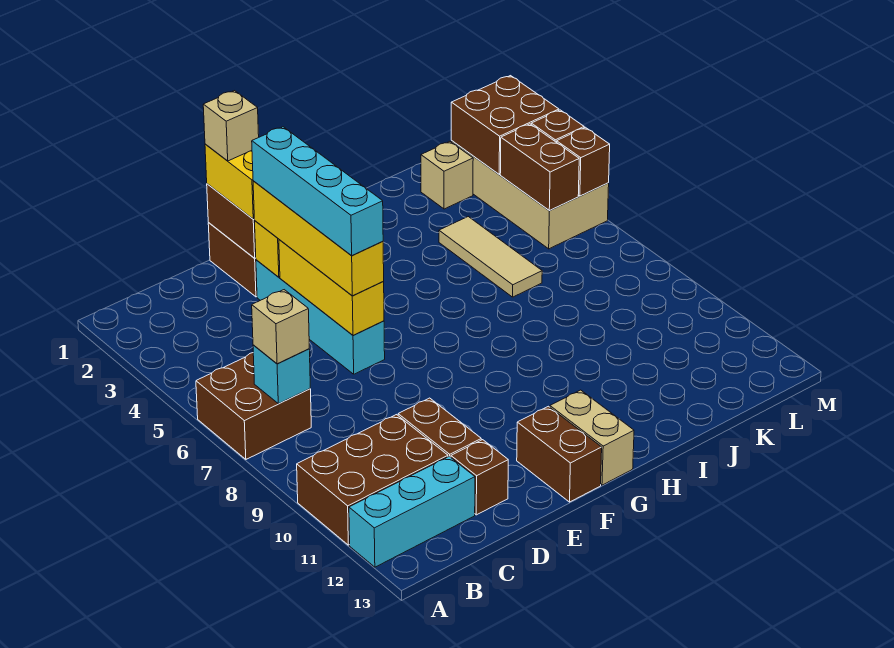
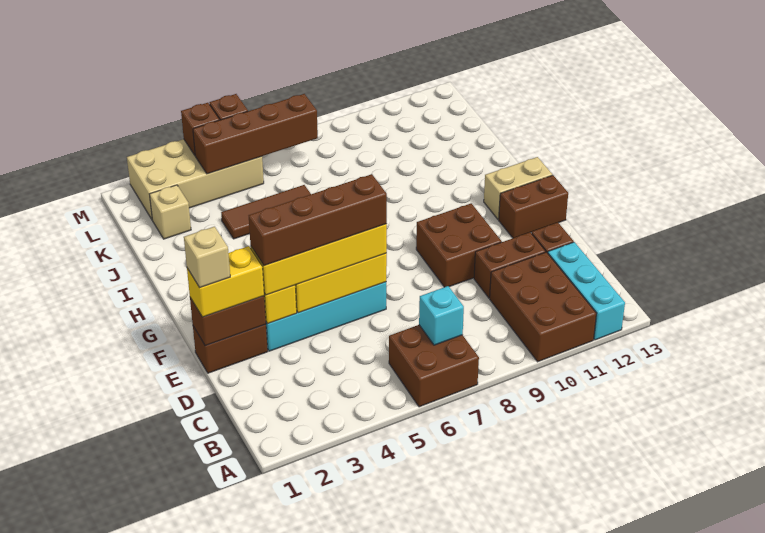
tan brick B7 level 3 -> none
cyan brick E3:E6 level 4 -> brown brick E3:E6 level 4
tan tile J4:J6 level 1 -> brown tile J4:J6 level 1
brown brick L2:M3 level 2 -> brown brick E9:F10 level 1
brown brick L4:L5 level 2 -> brown brick L4:L7 level 2

